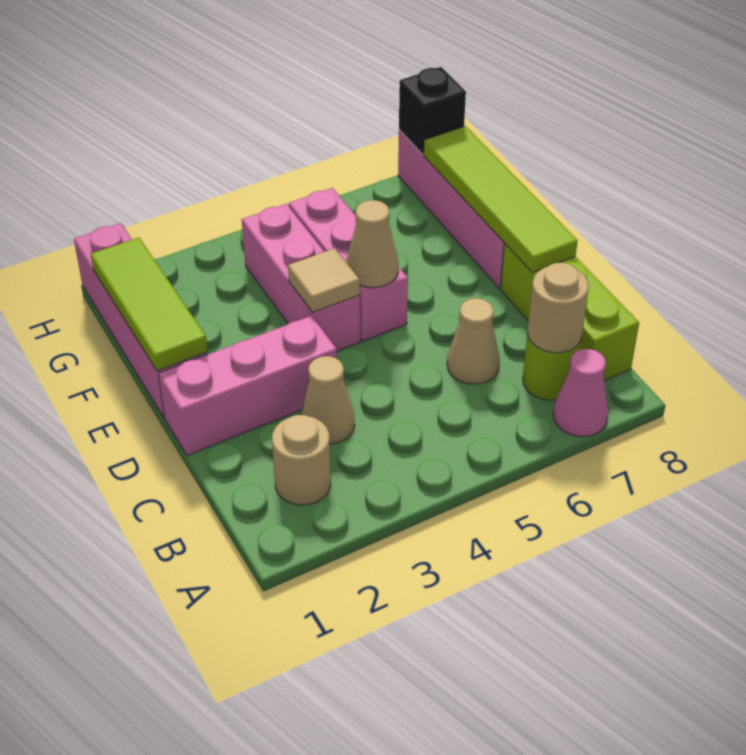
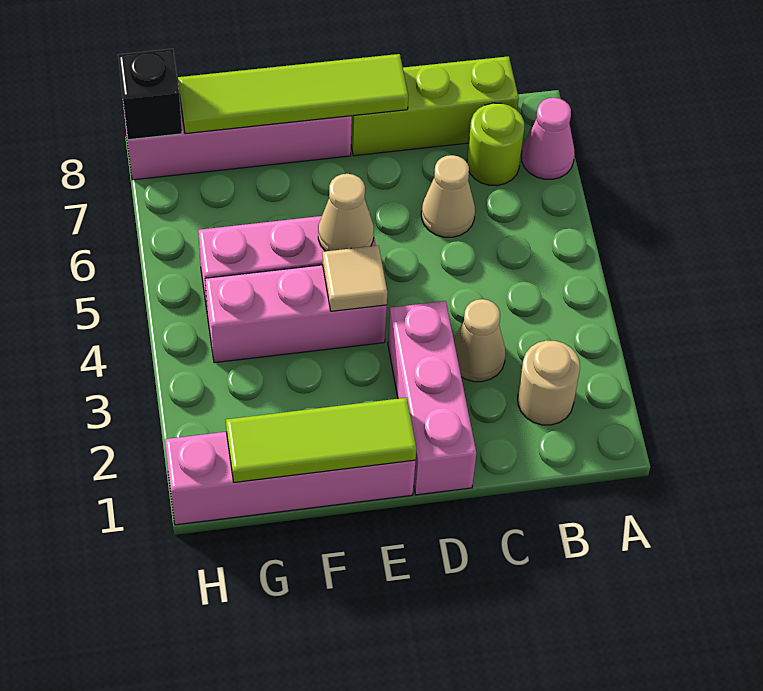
tan round brick B7 level 2 -> none

